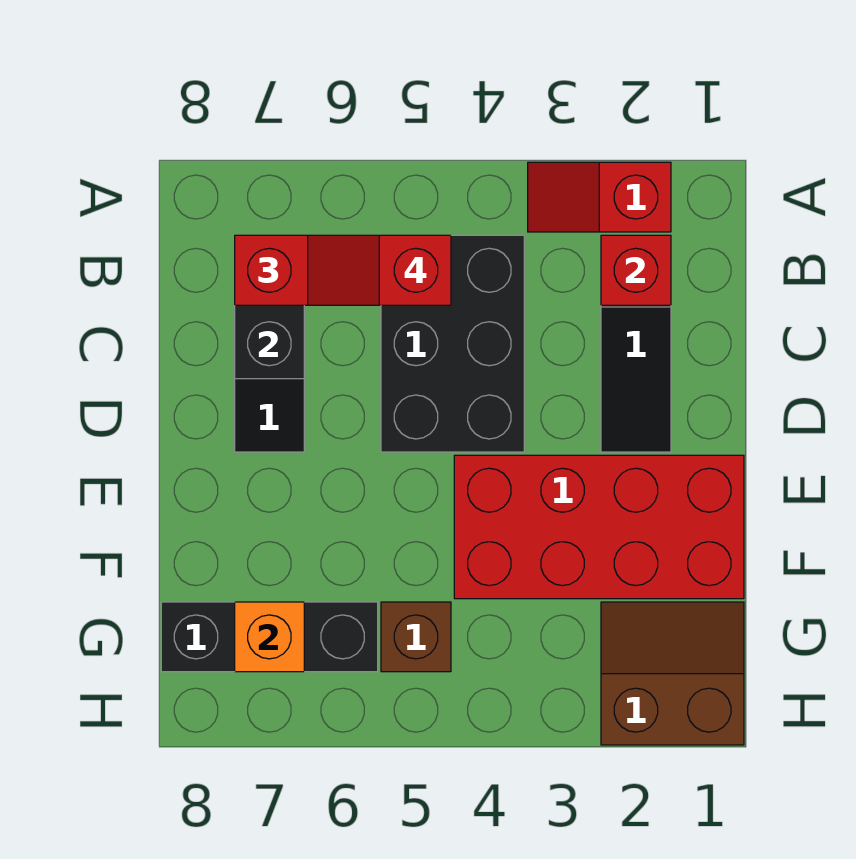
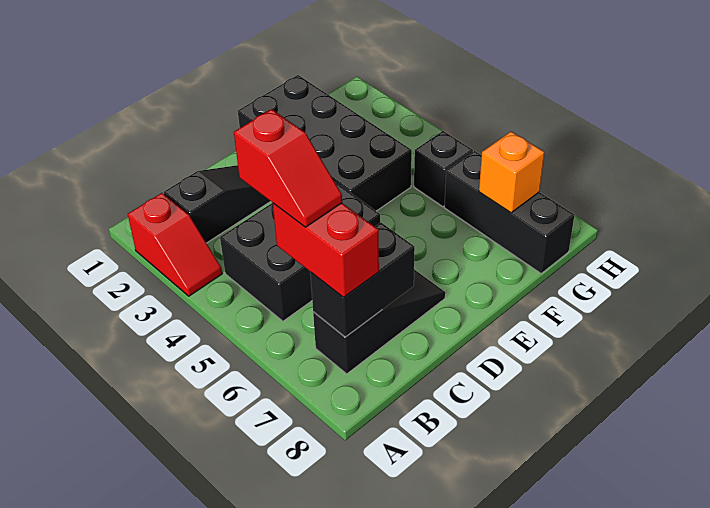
red brick B2 level 2 -> none
red brick E1:F4 level 1 -> black brick E1:F4 level 1
brown slope G1:H2 level 1 top H -> none
brown brick G5 level 1 -> black brick G5 level 1

